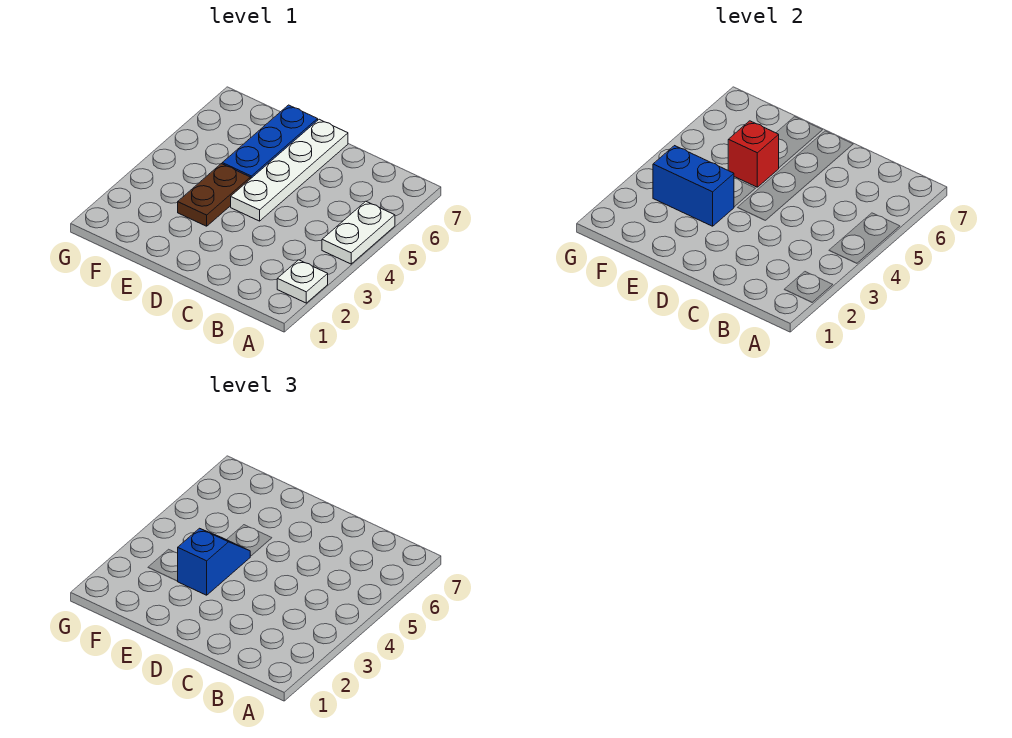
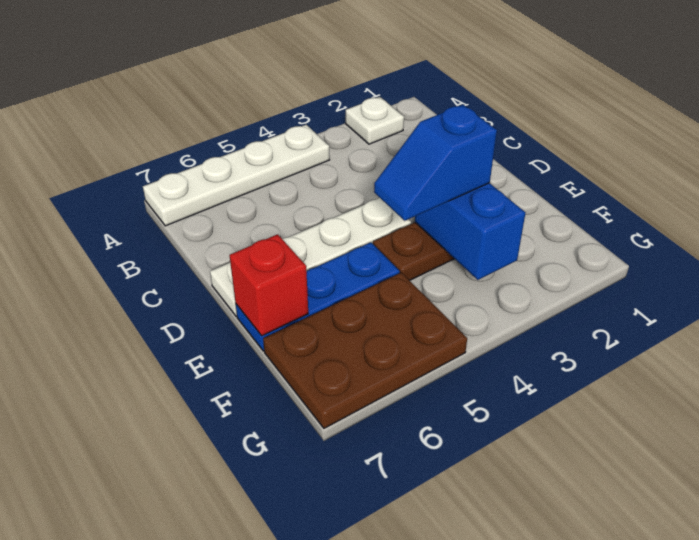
white plate A4:A5 level 1 -> white plate A4:A7 level 1
red brick E5 level 2 -> red brick E7 level 2
none -> brown plate F5:G7 level 1

